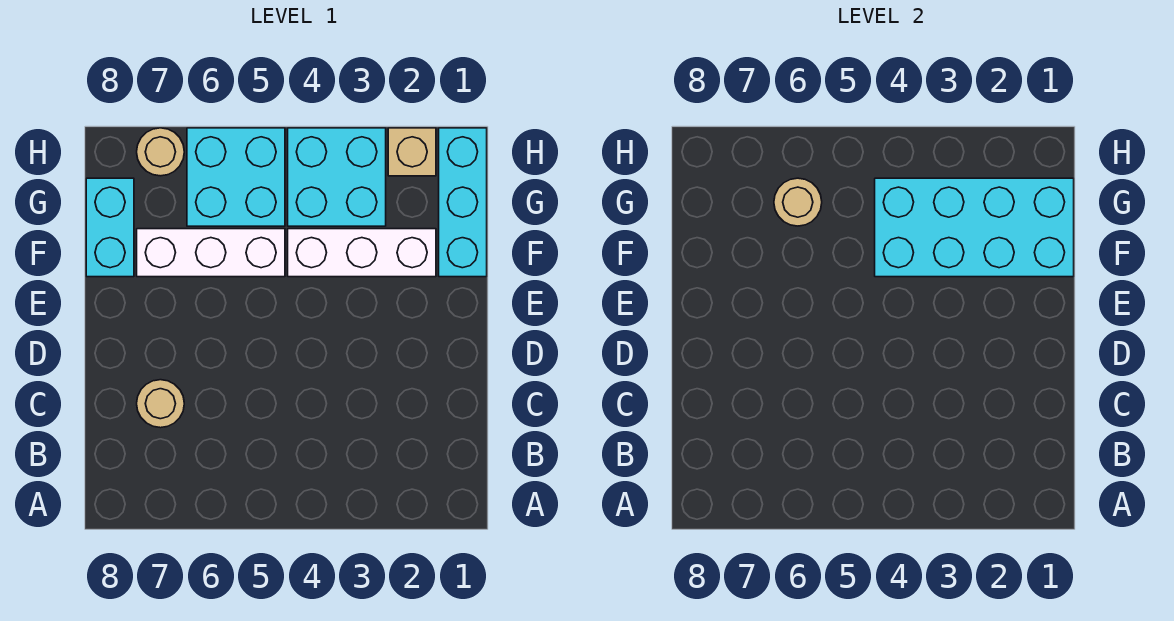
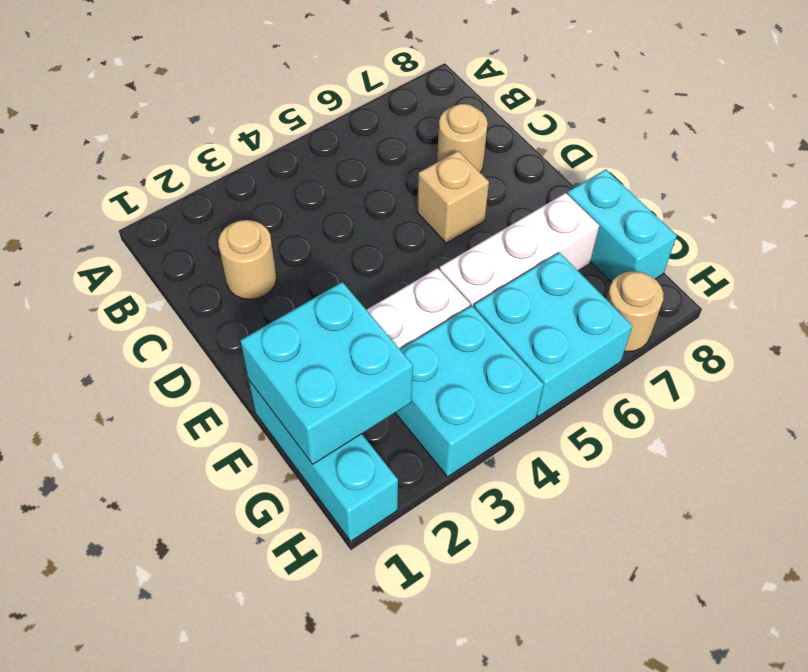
cyan brick F1:G4 level 2 -> cyan brick F1:G2 level 2
tan round brick G6 level 2 -> tan round brick C2 level 1
tan brick H2 level 1 -> tan brick D6 level 1

